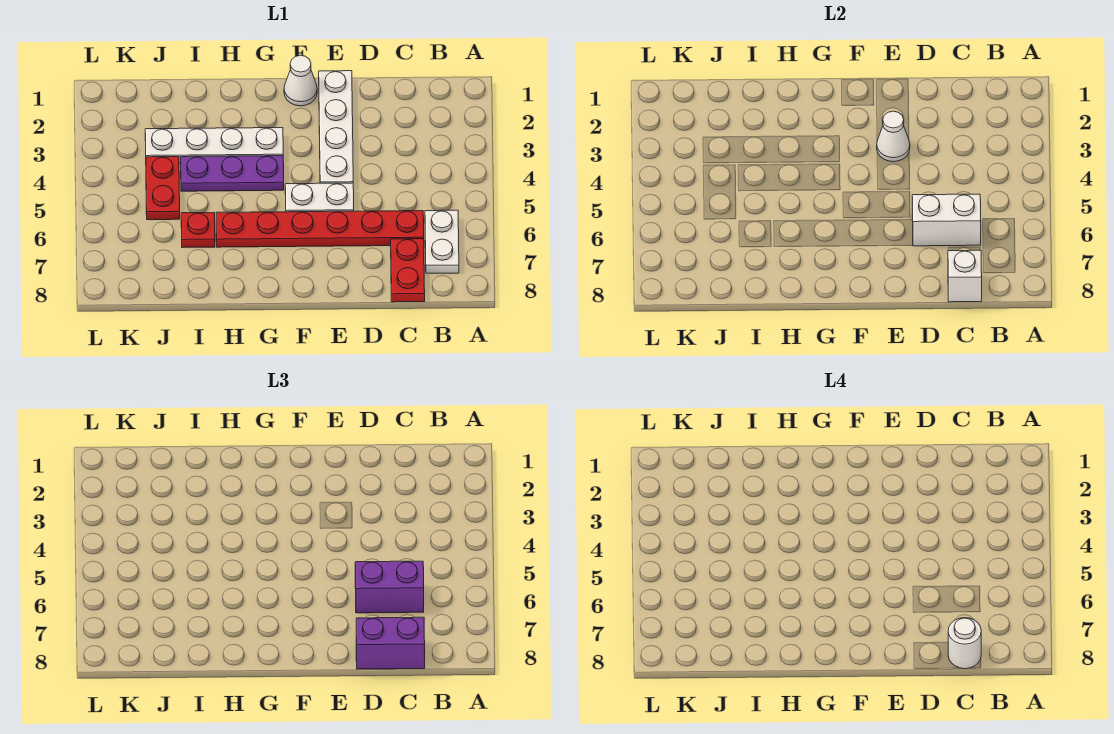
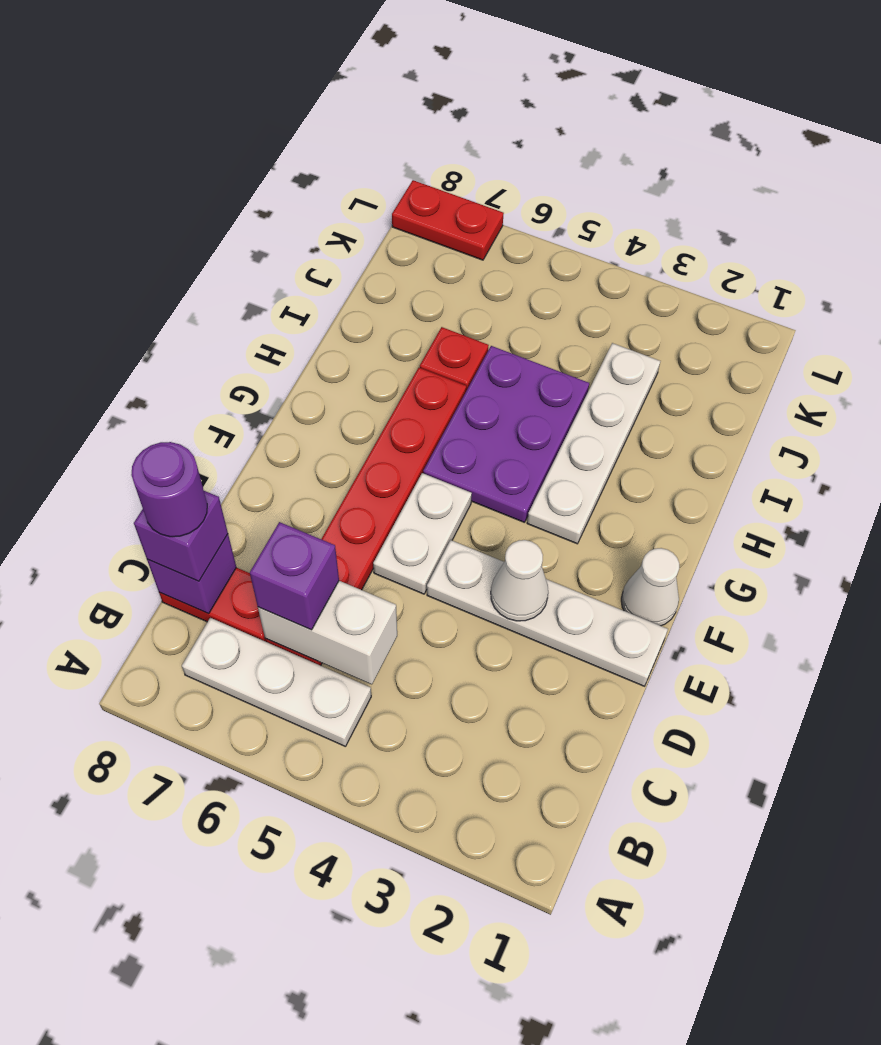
white plate B6:B7 level 1 -> white plate B5:B7 level 1
white brick C6:D6 level 2 -> white brick C5:C6 level 2
purple brick C6:D6 level 3 -> purple brick C6 level 3
white brick C8 level 2 -> purple brick C8 level 2
purple brick C8:D8 level 3 -> purple brick C8 level 3
white round brick C8 level 4 -> purple round brick C8 level 4
purple plate G4:I4 level 1 -> purple plate G4:I5 level 1
red plate J4:J5 level 1 -> red plate L7:L8 level 1

